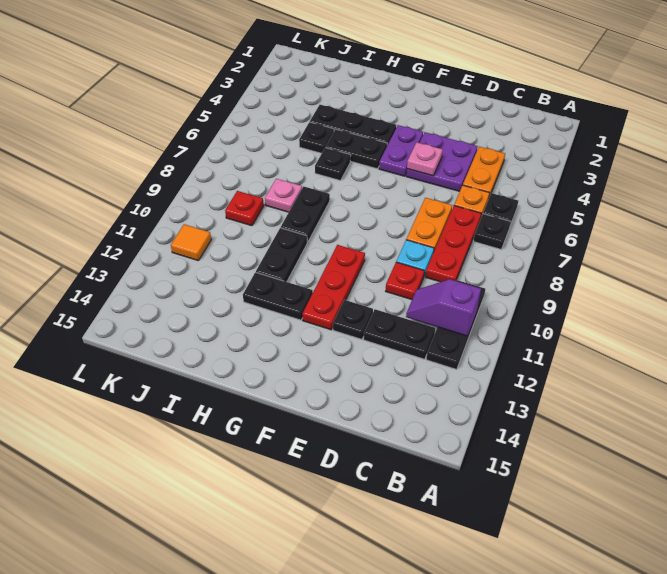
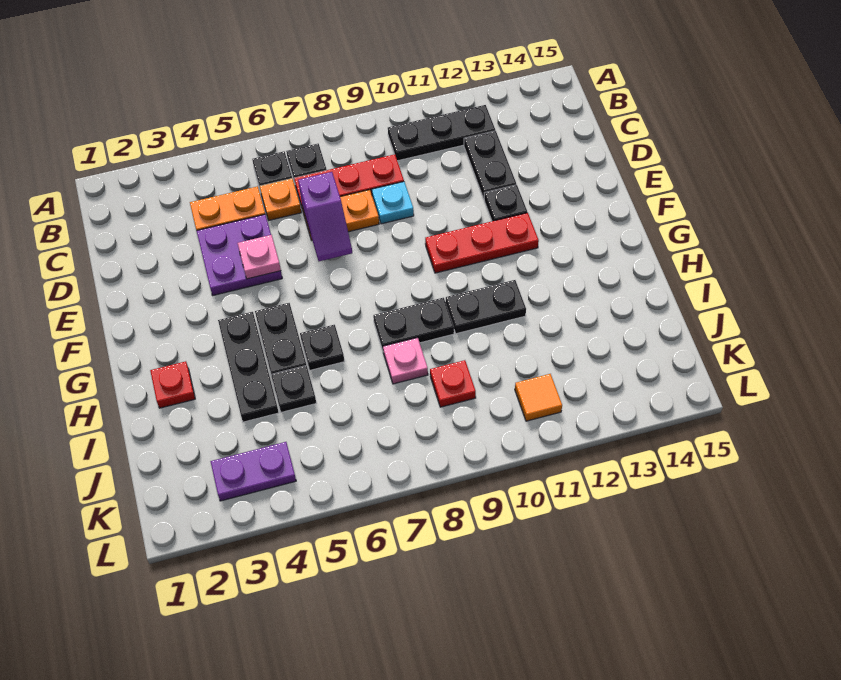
purple slope B11:C11 level 2 top B -> purple slope D7:E7 level 2 top D
red plate D10 level 1 -> red plate H2 level 1
purple plate F4:F5 level 1 -> purple plate K3:K4 level 1
black plate G12:H12 level 1 -> none

